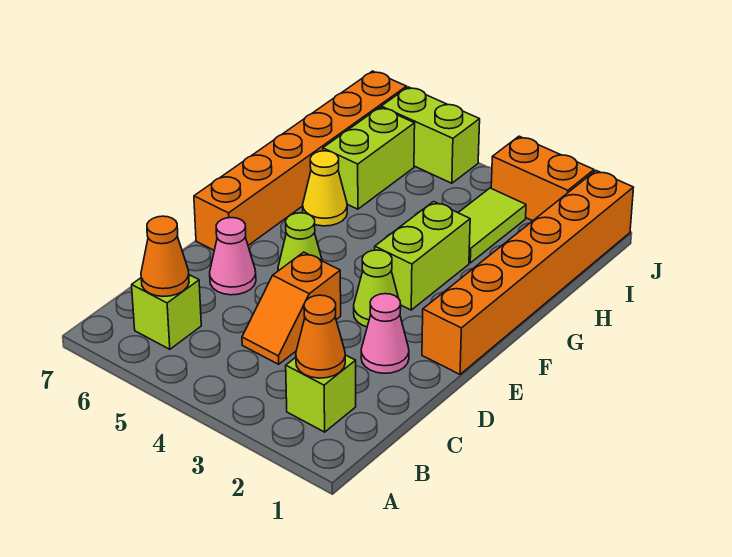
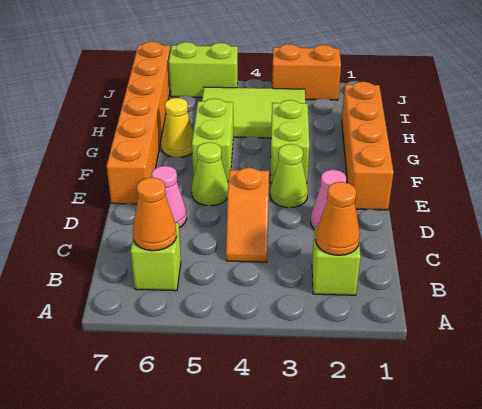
orange brick E1:J1 level 1 -> orange brick E1:H1 level 1
lime tile H3:I3 level 1 -> lime tile H3:I5 level 1
lime brick H6:I6 level 1 -> lime brick F5:G5 level 1

